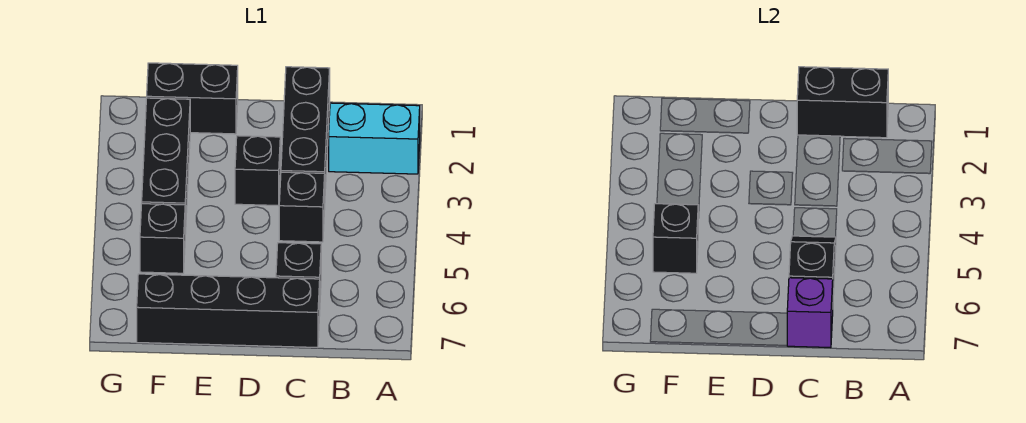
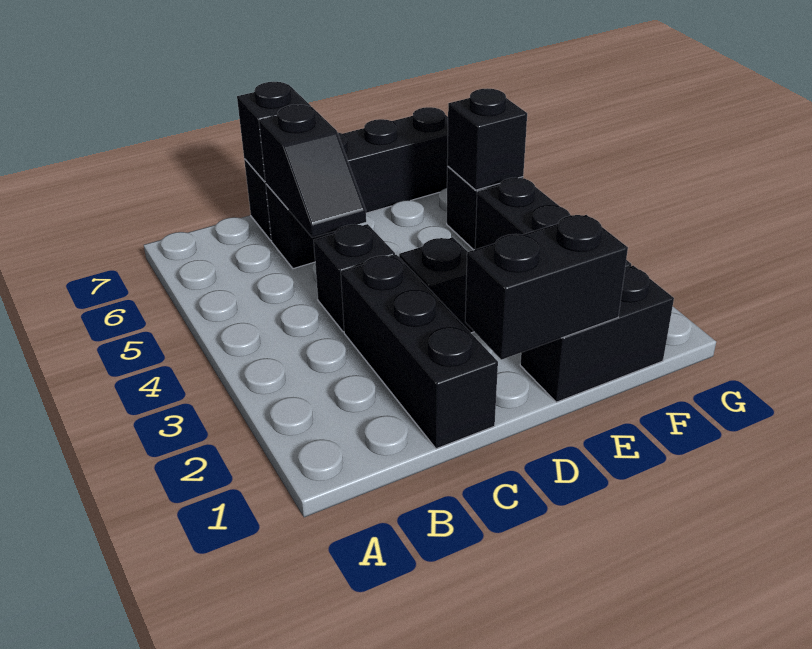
cyan brick A2:B2 level 1 -> none
black brick B1:C1 level 2 -> black brick D1:E1 level 2
purple brick C7 level 2 -> black brick C7 level 2

